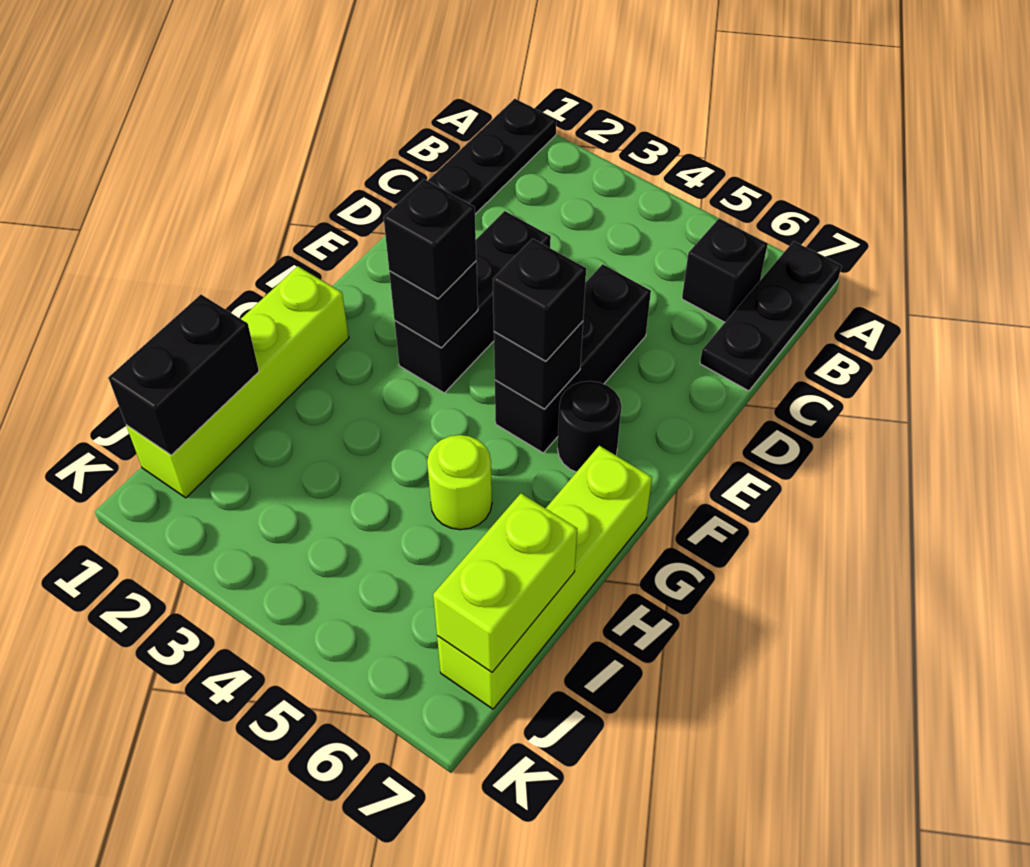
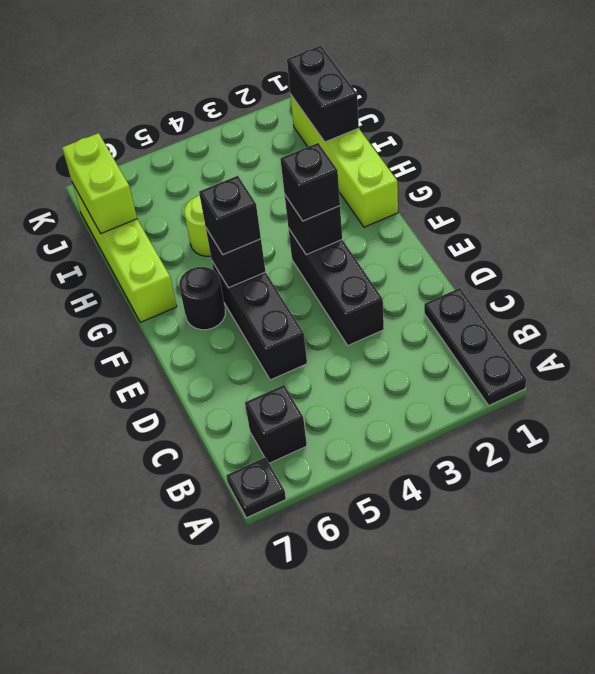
black plate A7:C7 level 1 -> black plate A7 level 1

